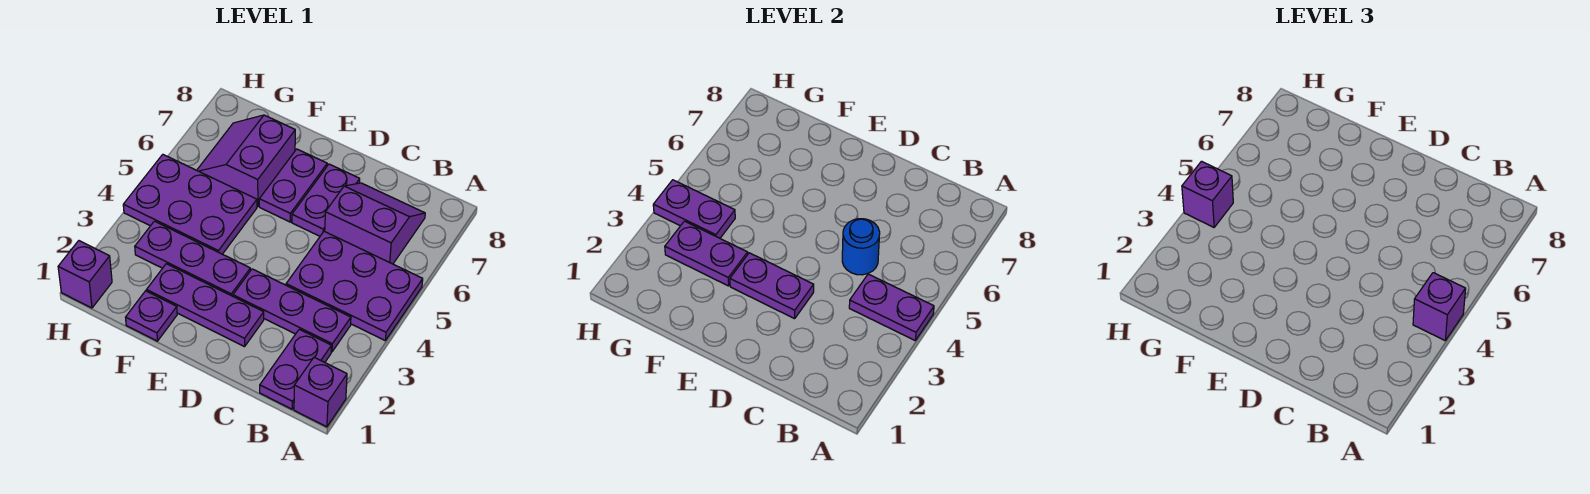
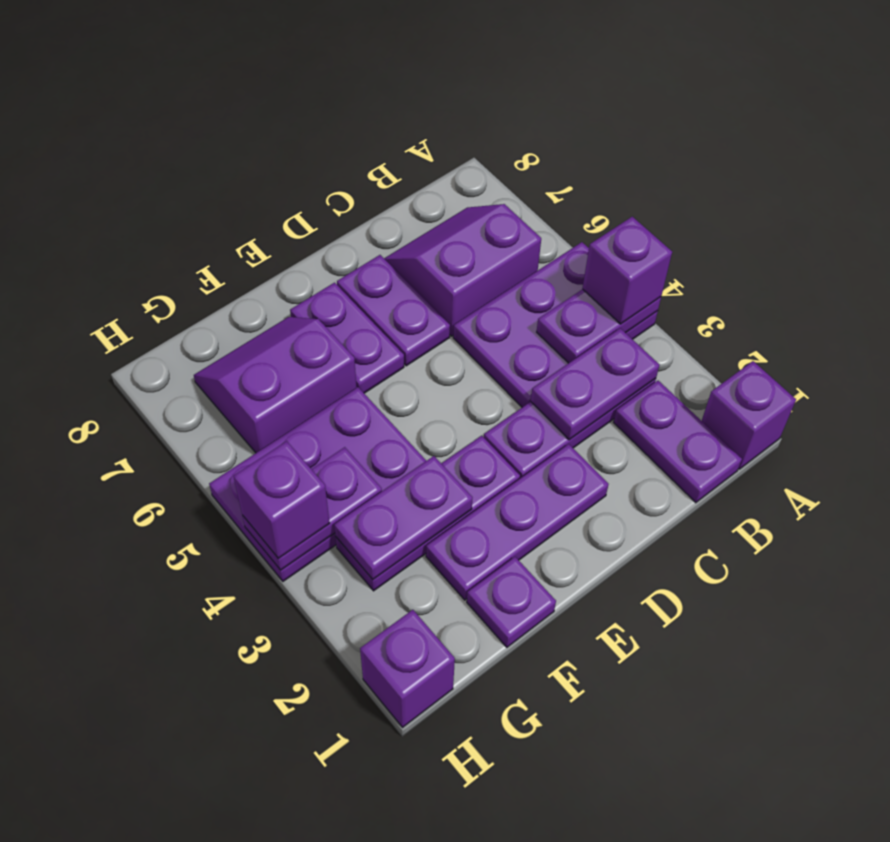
blue round brick C5 level 2 -> none
purple plate D3:E3 level 2 -> purple plate B3:C3 level 2
purple slope F6:G7 level 1 top F -> purple slope F6:G7 level 1 top 6

